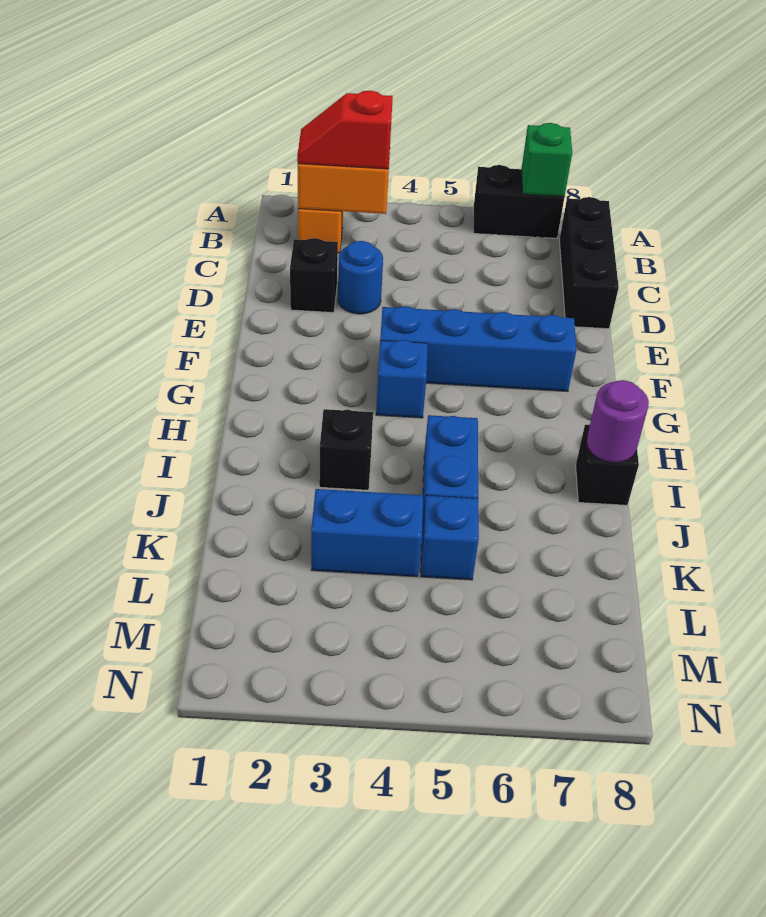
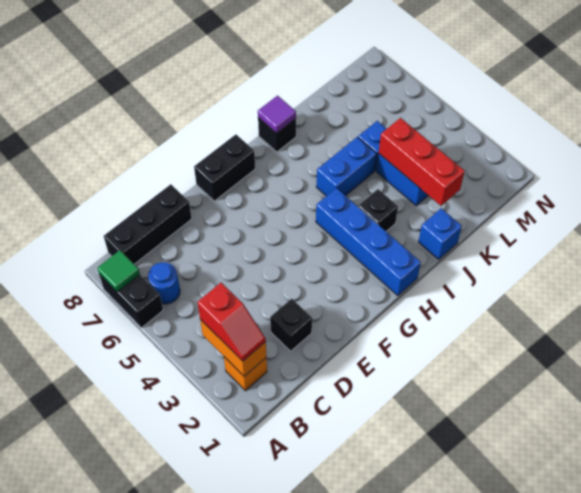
green brick A7 level 2 -> green tile A7 level 2
blue round brick D3 level 1 -> blue round brick B6 level 1
blue brick F4:F7 level 1 -> blue brick H1:H4 level 1
none -> black brick F8:G8 level 1
blue brick G4 level 1 -> blue brick J1 level 1
purple round brick I8 level 2 -> purple tile I8 level 2
none -> red brick K2:K4 level 2

